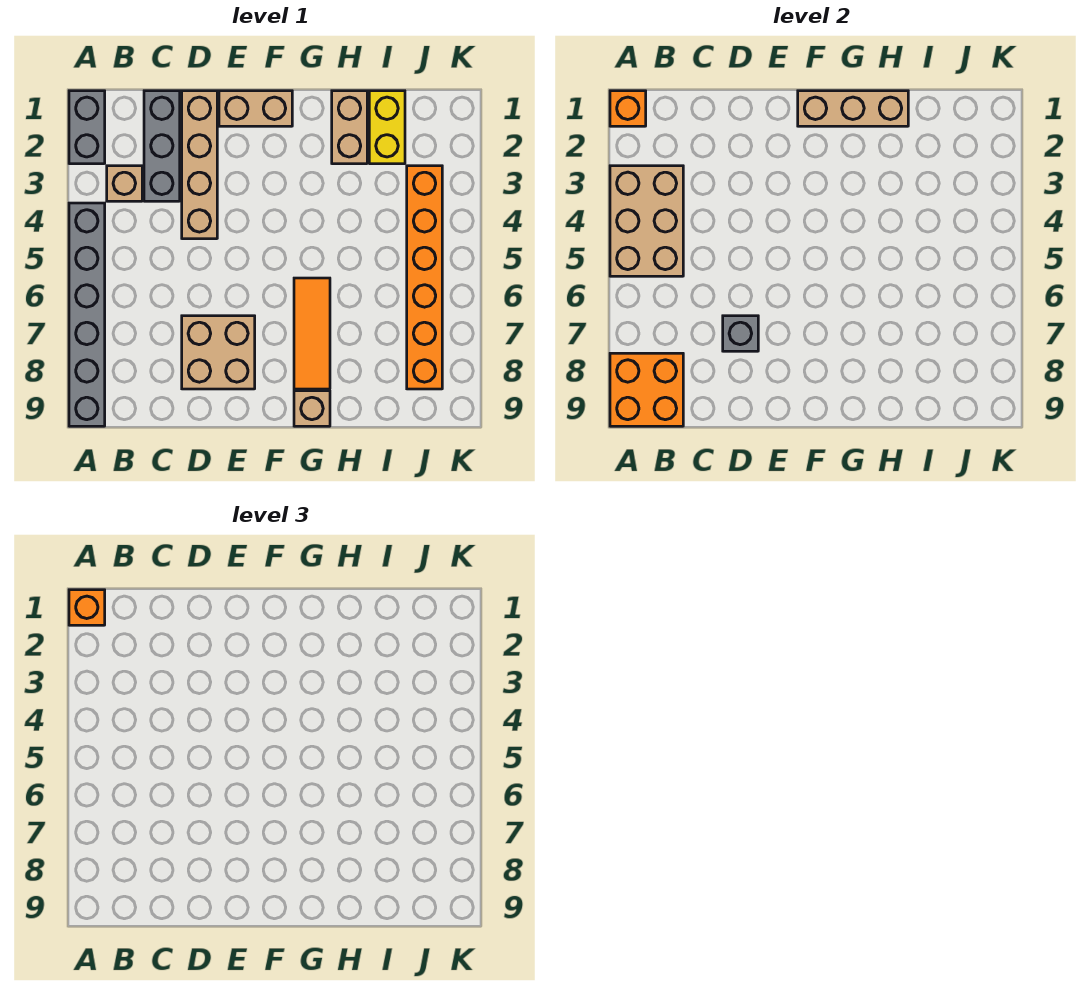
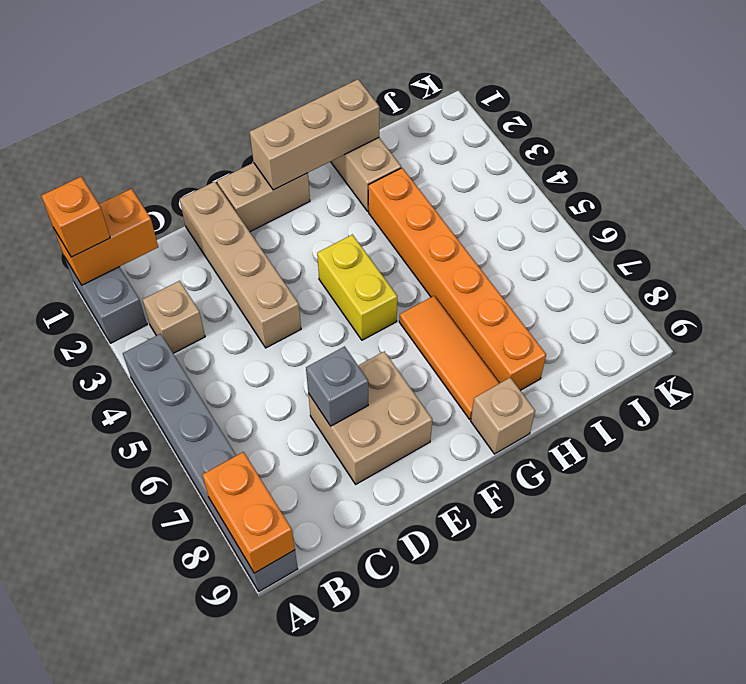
orange brick A1 level 2 -> orange brick A1:B1 level 2
tan brick A3:B5 level 2 -> none
orange brick A8:B9 level 2 -> orange brick A8:A9 level 2
grey brick C1:C3 level 1 -> none
yellow brick I1:I2 level 1 -> yellow brick F4:F5 level 1
orange brick J3:J8 level 1 -> orange brick H3:H8 level 1

